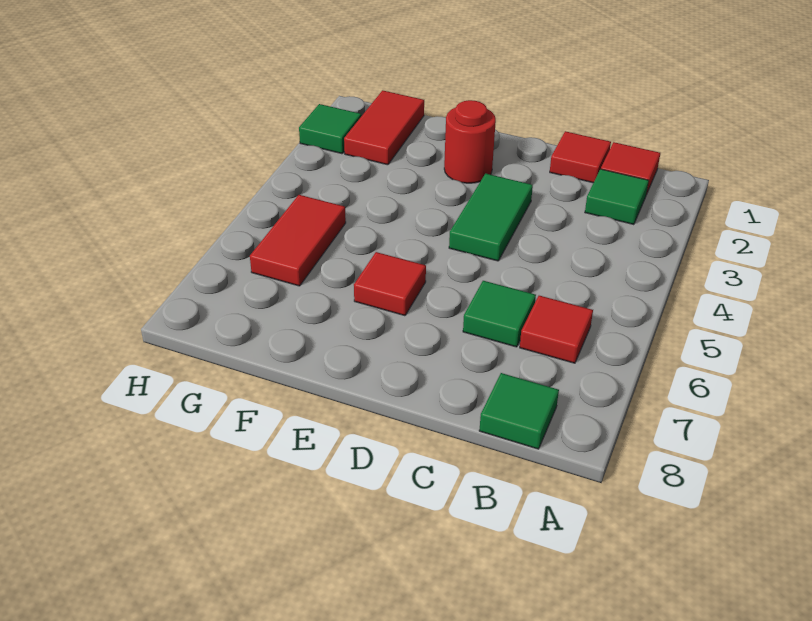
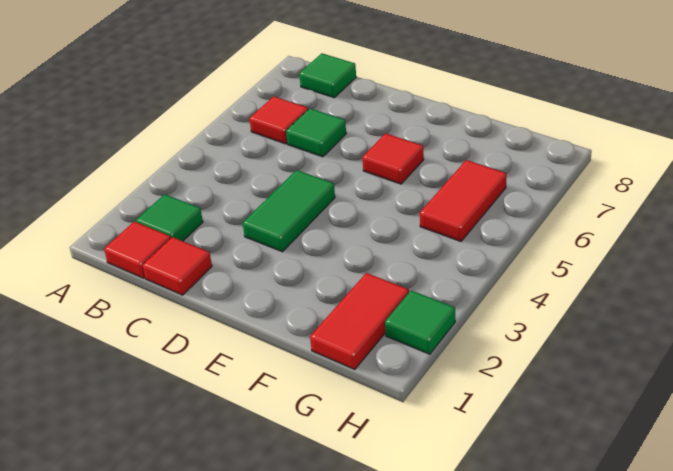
red round brick E2 level 1 -> none

